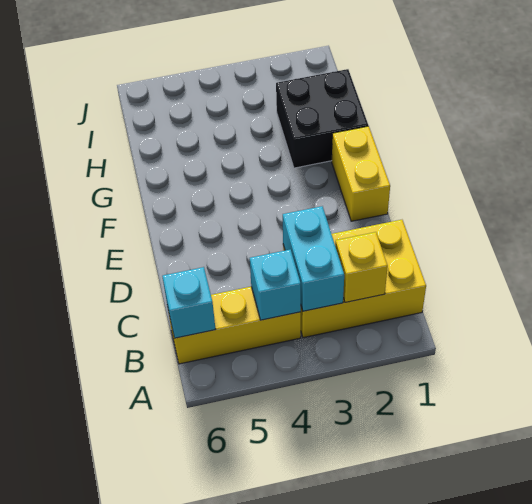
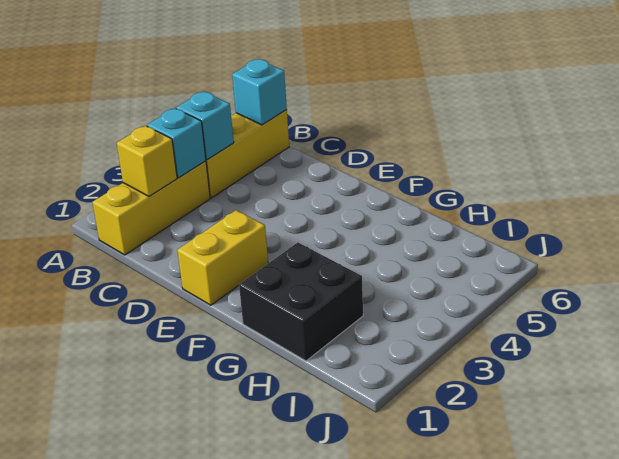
yellow brick B1:C3 level 1 -> yellow brick B1:B3 level 1
cyan brick B3:C3 level 2 -> cyan brick B3 level 2
yellow brick E1:F1 level 1 -> yellow brick E1:E2 level 1

